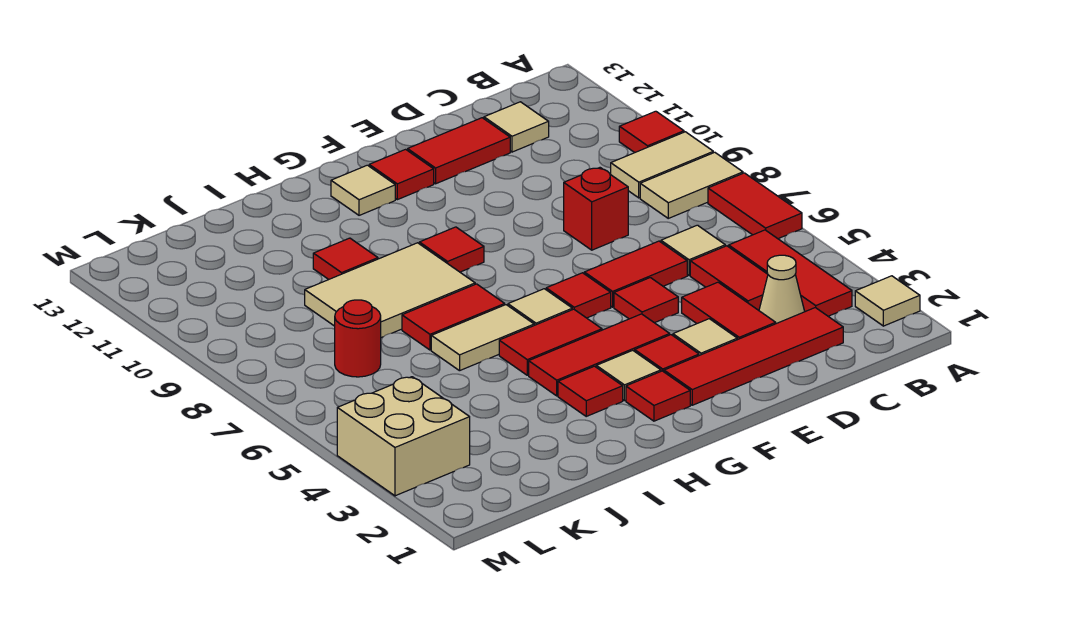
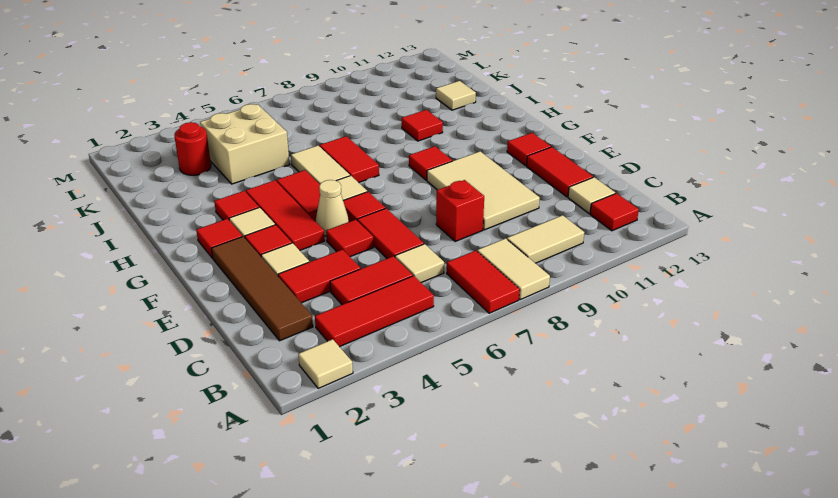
red tile A6:A7 level 1 -> red tile A7:B7 level 1
tan tile A9:B9 level 1 -> tan tile B9:B10 level 1
red tile A10 level 1 -> red tile B12 level 1
red tile C2:F2 level 1 -> brown tile C2:F2 level 1
tan cone C3 level 1 -> tan cone F5 level 1
tan tile G12 level 1 -> tan tile J12 level 1
tan tile H8:J9 level 1 -> tan tile D9:F10 level 1
red round brick K7 level 1 -> red round brick K3 level 1
tan brick L3:M4 level 1 -> tan brick J4:K5 level 1

